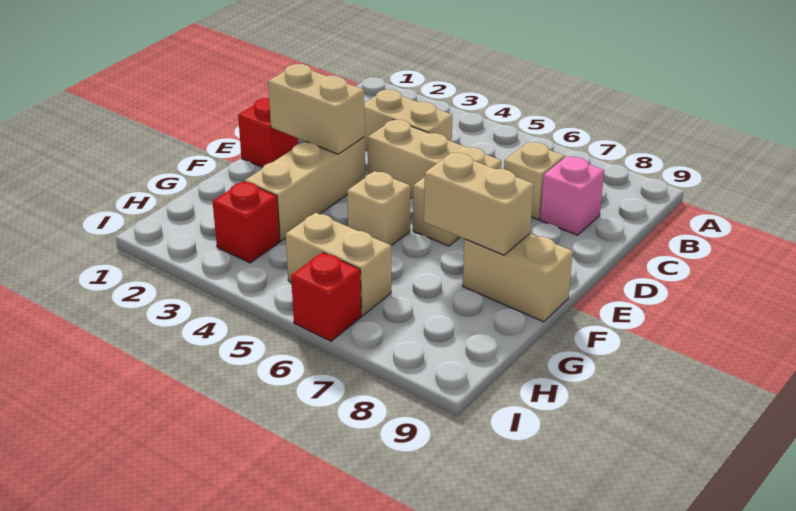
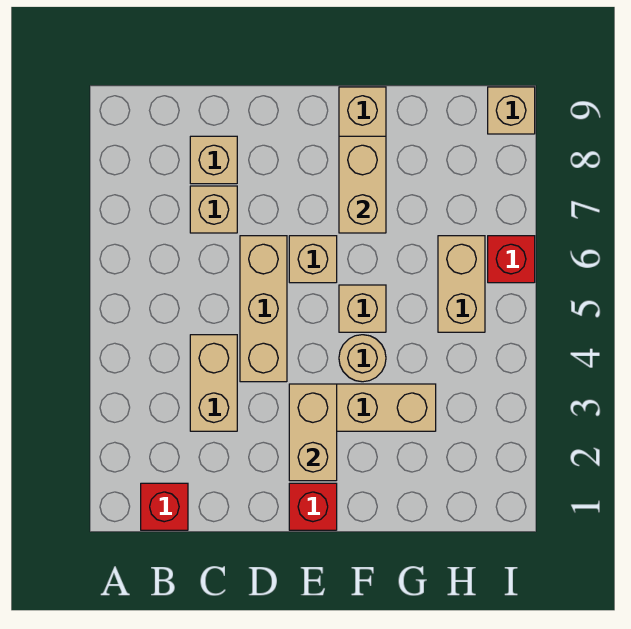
pink brick C8 level 1 -> tan brick C8 level 1
none -> tan round brick F4 level 1
red brick H3 level 1 -> red brick B1 level 1
none -> tan brick I9 level 1

